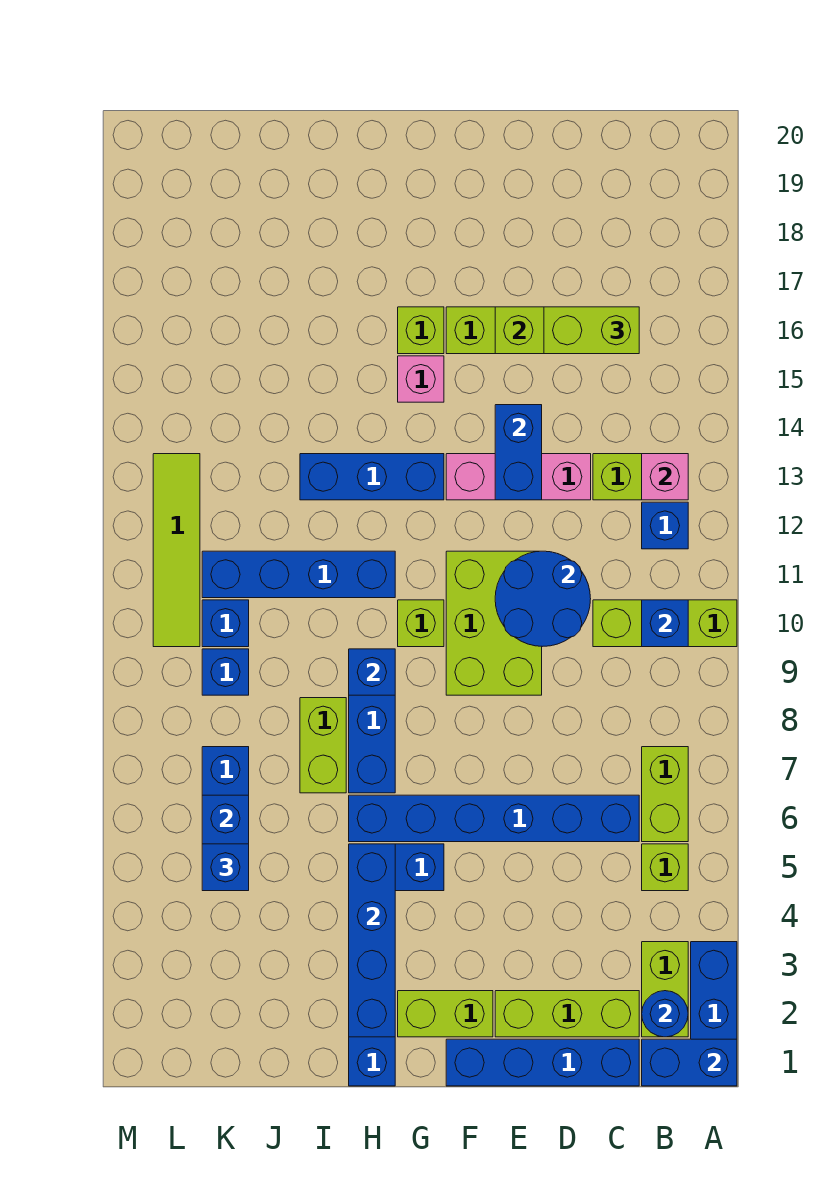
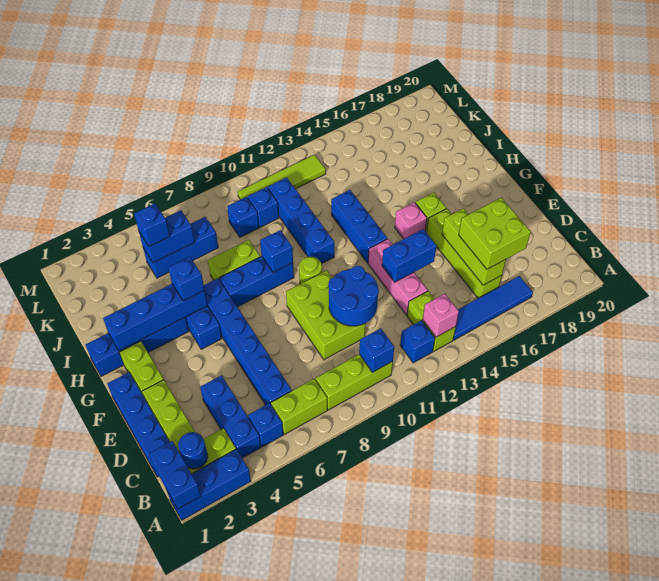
lime brick A10:C10 level 1 -> lime brick B8:B10 level 1
none -> blue brick B4:D4 level 1
lime brick B5 level 1 -> blue brick B5 level 1
none -> blue tile B14:B17 level 1
lime brick C16:D16 level 3 -> lime brick C16:D17 level 3
lime brick E9:F11 level 1 -> lime brick D9:F10 level 1
lime brick G10 level 1 -> lime round brick G10 level 1
none -> blue brick H5 level 3

